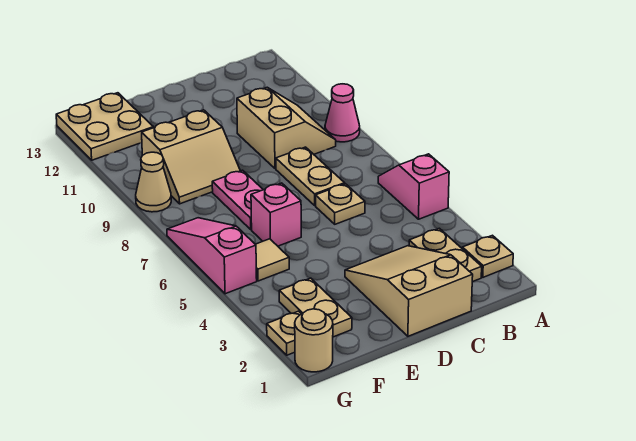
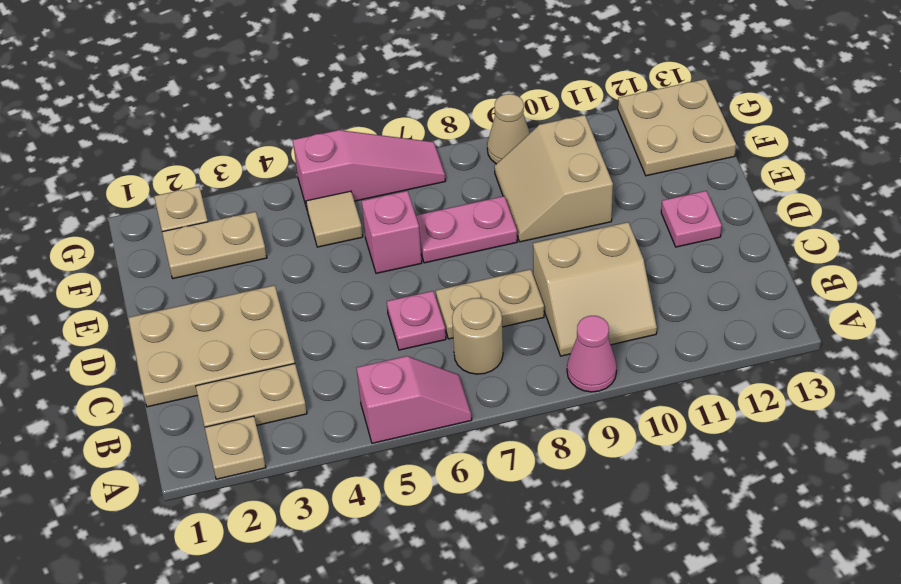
tan slope C1:D3 level 1 top 1 -> tan plate C1:D3 level 1
tan plate C6 level 1 -> pink plate C6 level 1
none -> pink plate D12 level 1
tan round brick G1 level 1 -> tan round brick B7 level 1

